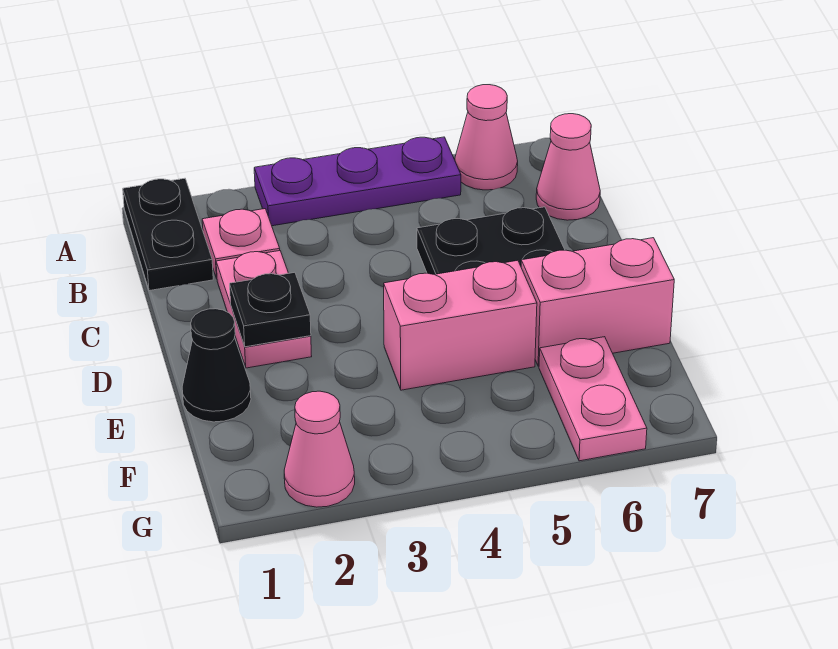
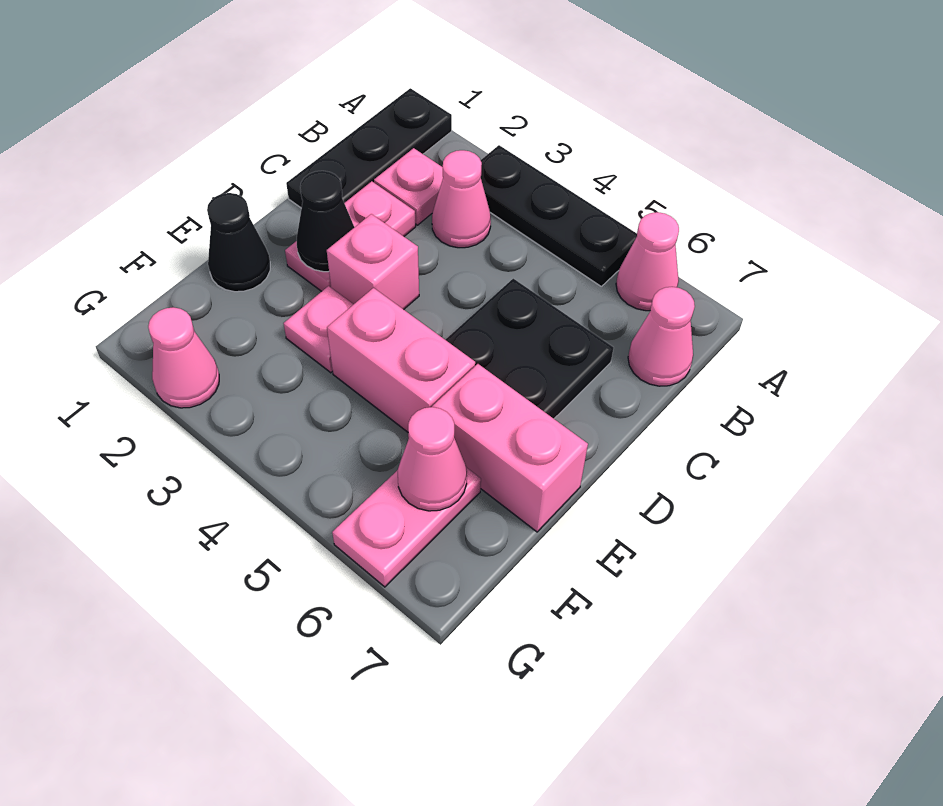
black plate A1:B1 level 1 -> black plate A1:C1 level 1
purple plate A3:A5 level 1 -> black plate A3:A5 level 1
none -> pink cone B3 level 1
black plate D2 level 2 -> black cone D2 level 2
none -> pink brick D3 level 1
none -> pink plate E3 level 1
none -> pink cone F6 level 2

